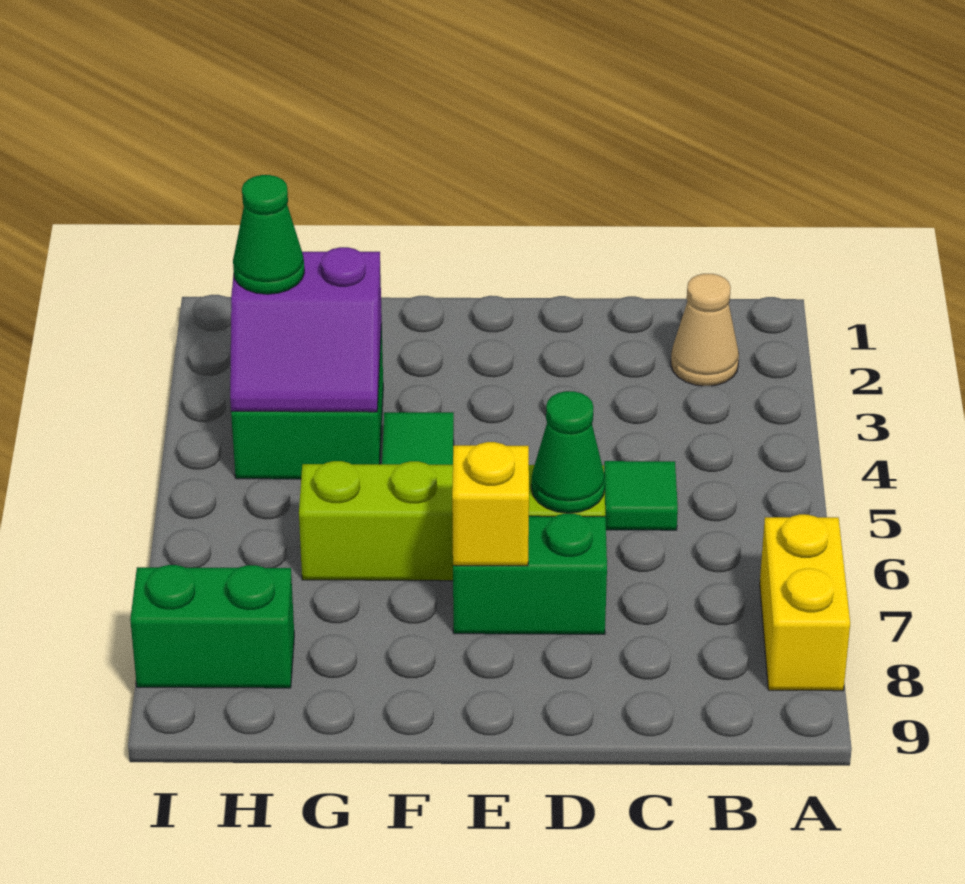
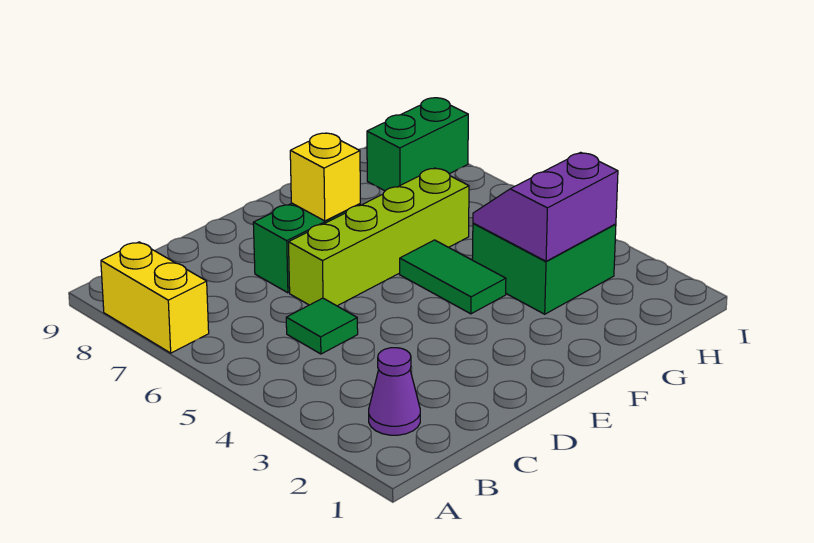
tan cone B2 level 1 -> purple cone B2 level 1
green cone D6 level 2 -> none
green cone H3 level 3 -> none

